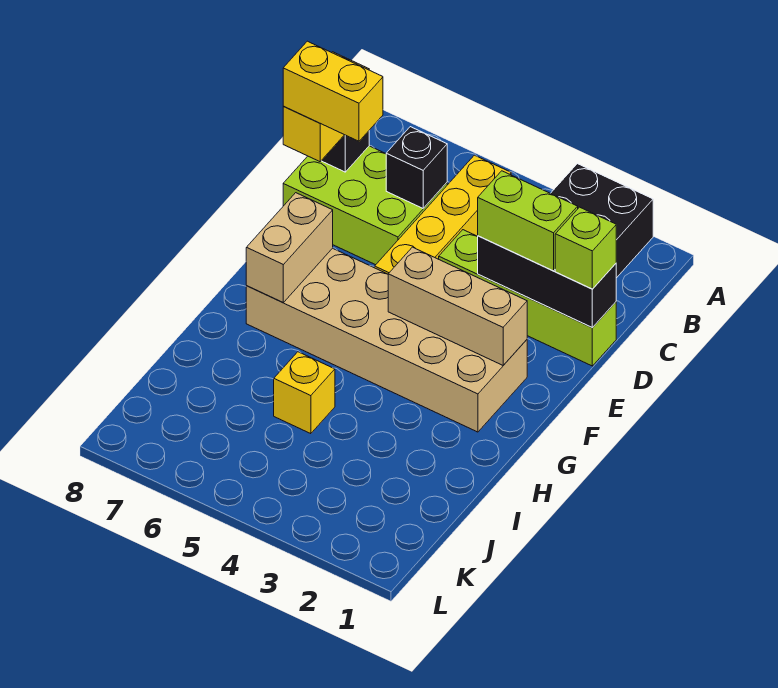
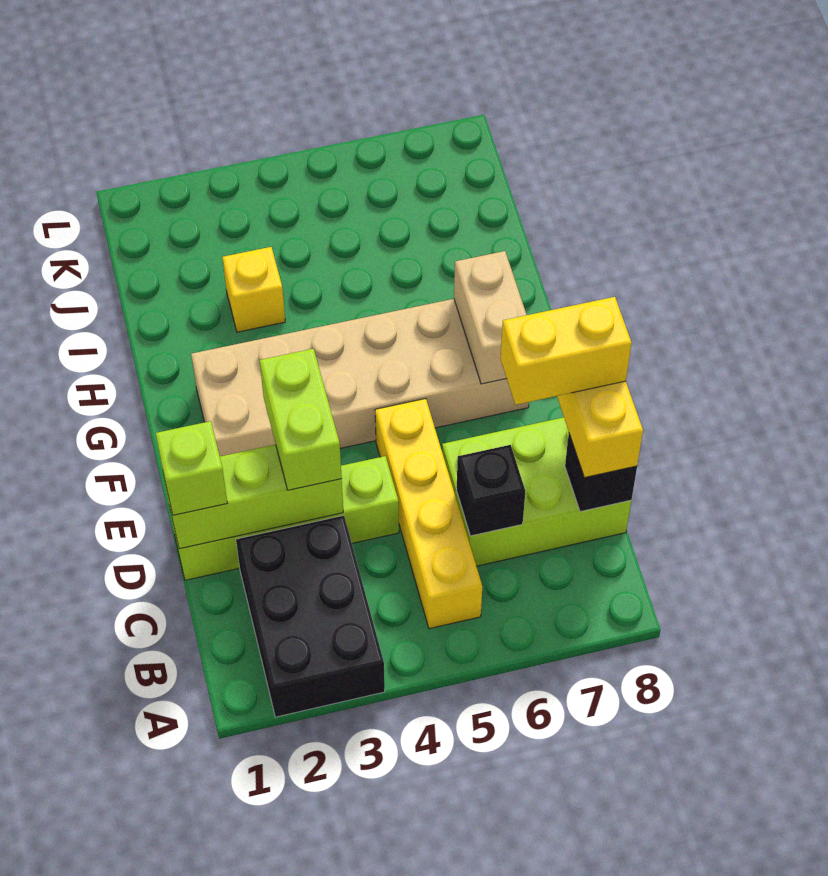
black brick D1:D3 level 2 -> lime brick D1:D3 level 2
lime brick D2:D3 level 3 -> lime brick D3:E3 level 3
tan brick F2:F4 level 2 -> none
yellow brick I5 level 1 -> yellow brick I3 level 1

